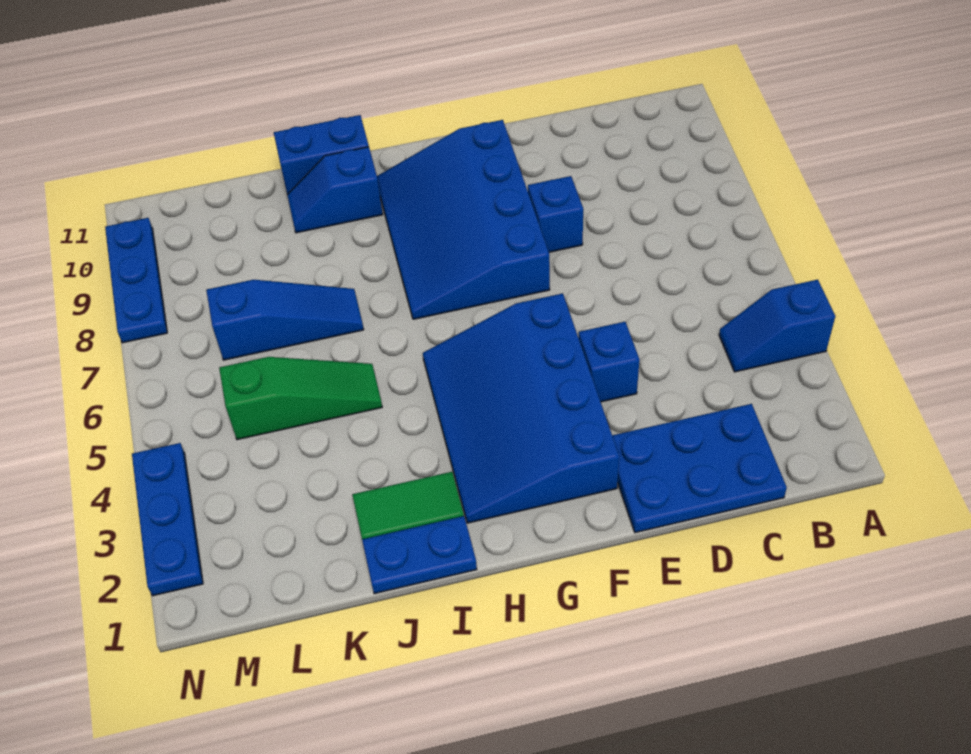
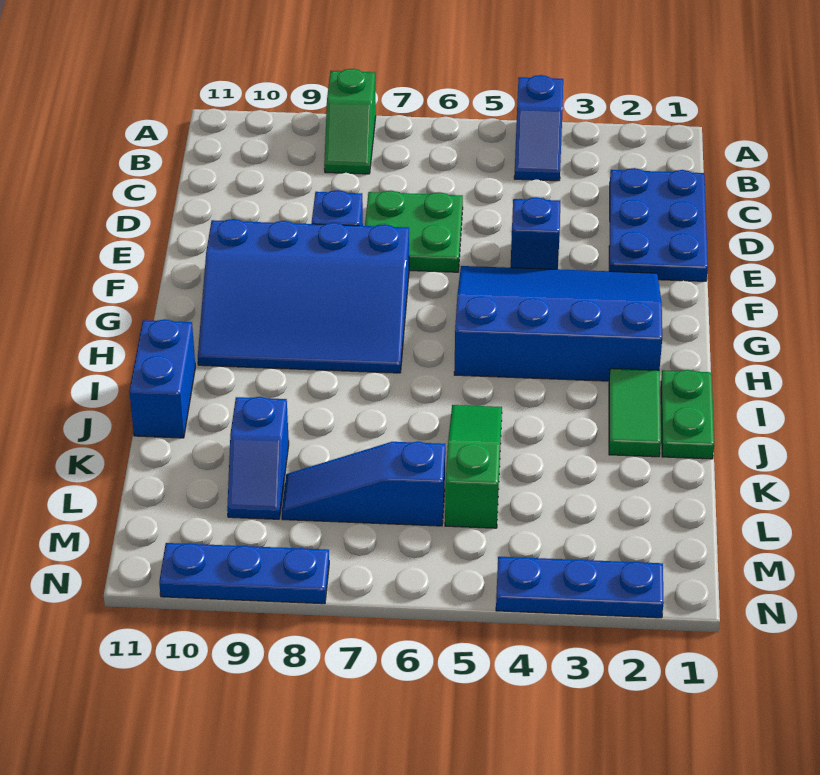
none -> green slope A8:B8 level 1 top A
none -> green plate D6:E7 level 1
blue slope F2:H5 level 1 top F -> blue slope F2:H5 level 1 top H
blue plate I1:J1 level 1 -> green plate I1:J1 level 1
blue slope I10:J10 level 1 top I -> blue slope K9:L9 level 1 top K
blue slope J7:L7 level 1 top L -> blue slope L6:L8 level 1 top 6

